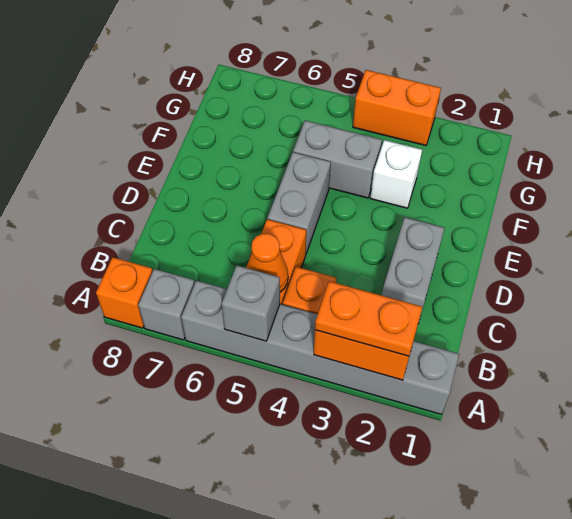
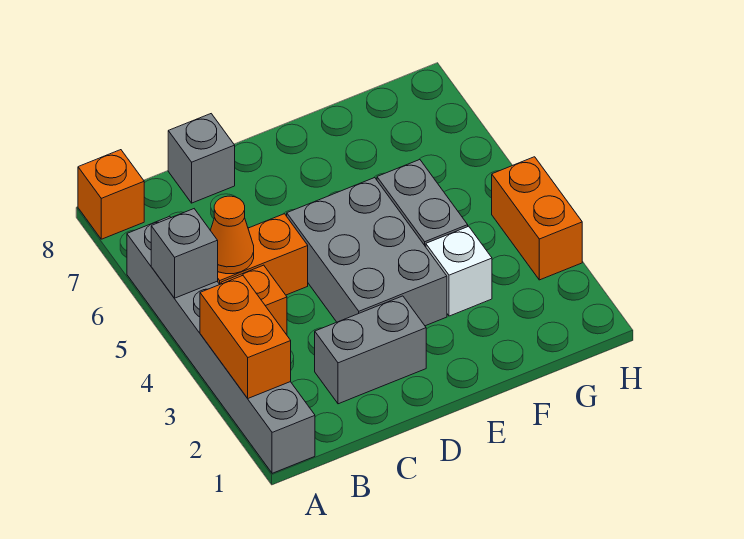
orange plate A2:A3 level 3 -> none
grey brick A7 level 1 -> grey brick C8 level 1
grey brick D5:E5 level 1 -> grey brick D3:E5 level 1

